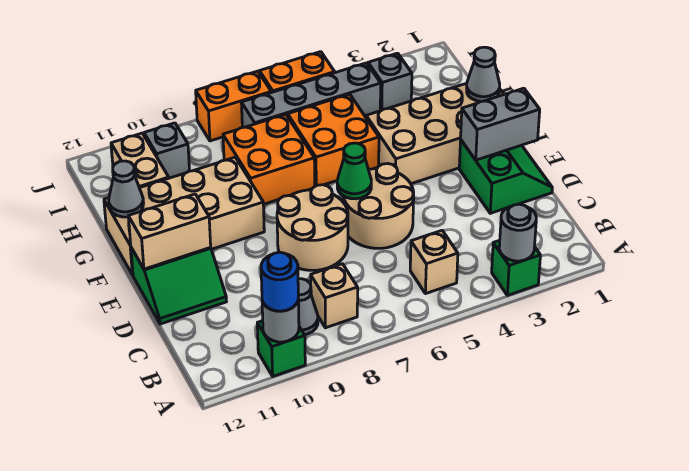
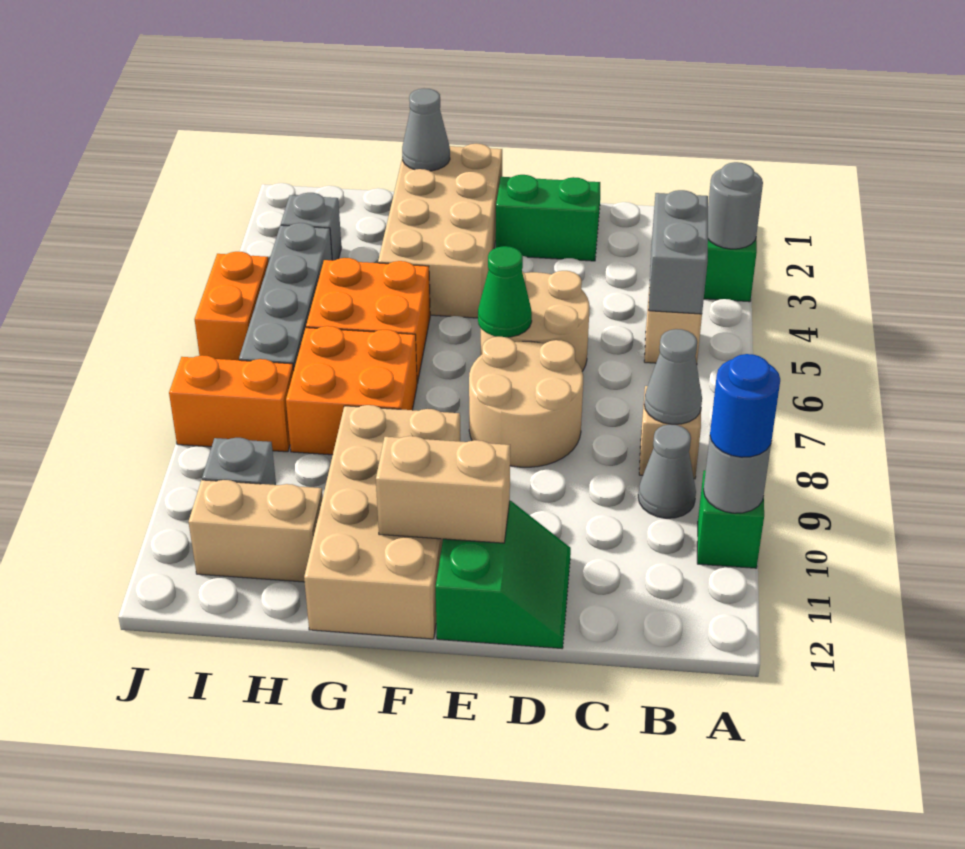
grey brick E1:E2 level 2 -> grey brick B4:B5 level 2
tan brick E11:E12 level 2 -> tan brick E11:F11 level 2
grey cone G12 level 2 -> grey cone B8 level 2
orange brick J7:J8 level 1 -> orange brick I8:J8 level 1

